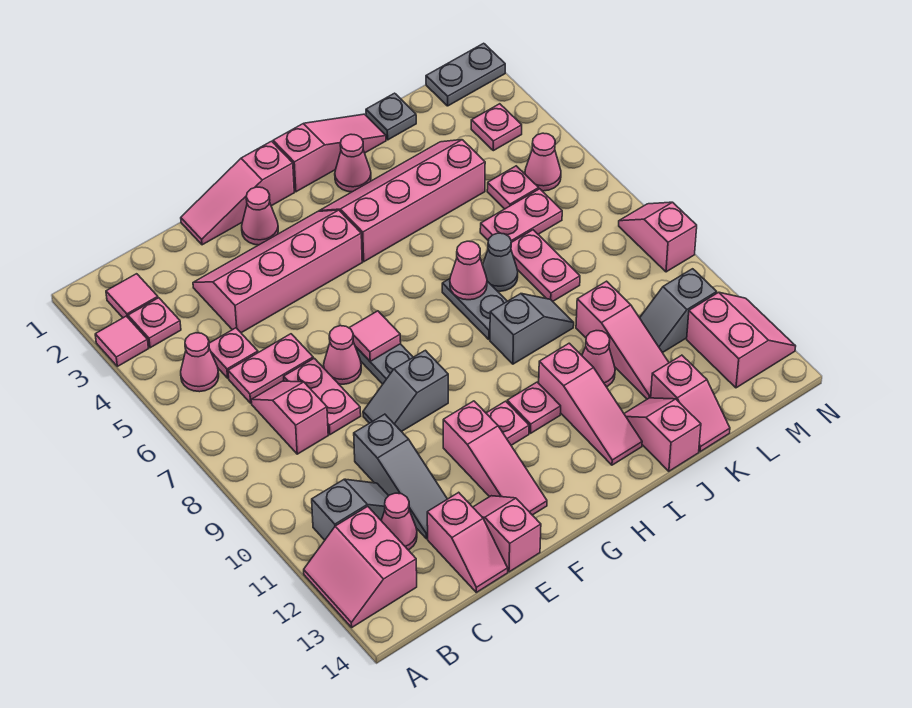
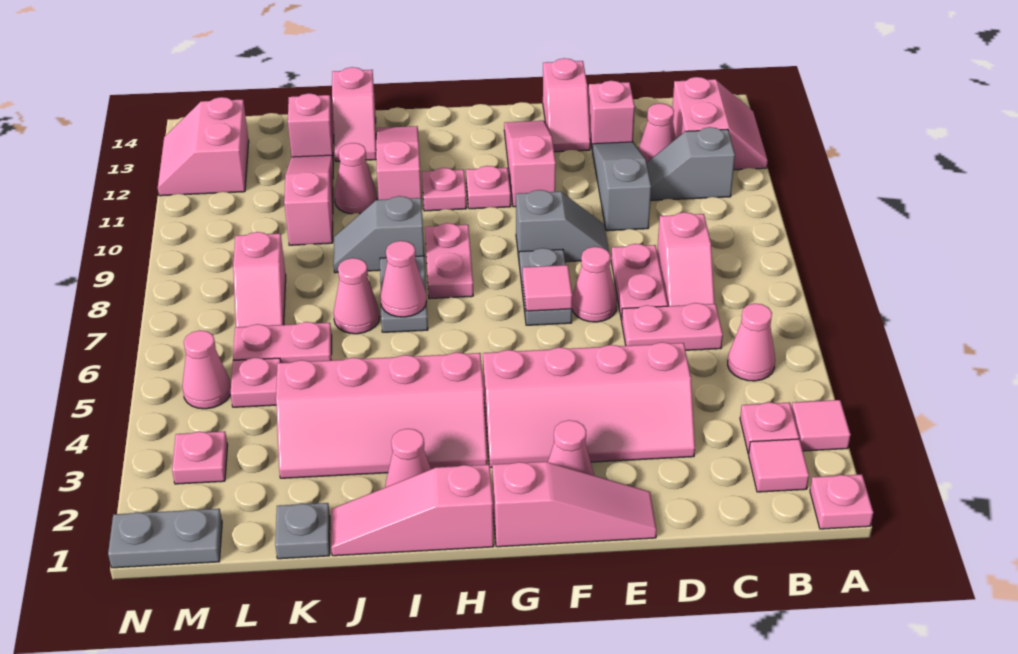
pink plate C5 level 1 -> pink plate A1 level 1
grey cone J7 level 1 -> pink cone J7 level 1
pink plate K7:K8 level 1 -> pink plate H8:H9 level 1
grey slope L11:M11 level 1 top M -> none
pink slope N8:N9 level 1 top 9 -> pink slope L7:L8 level 1 top 8

